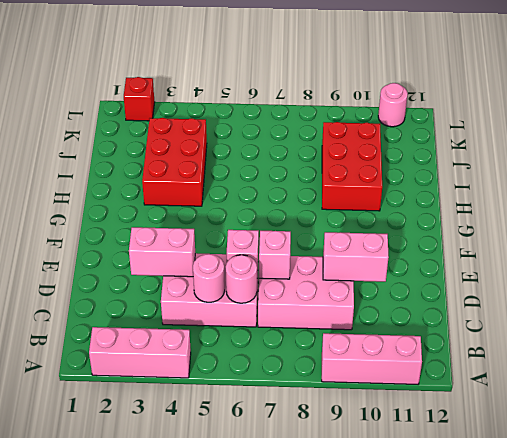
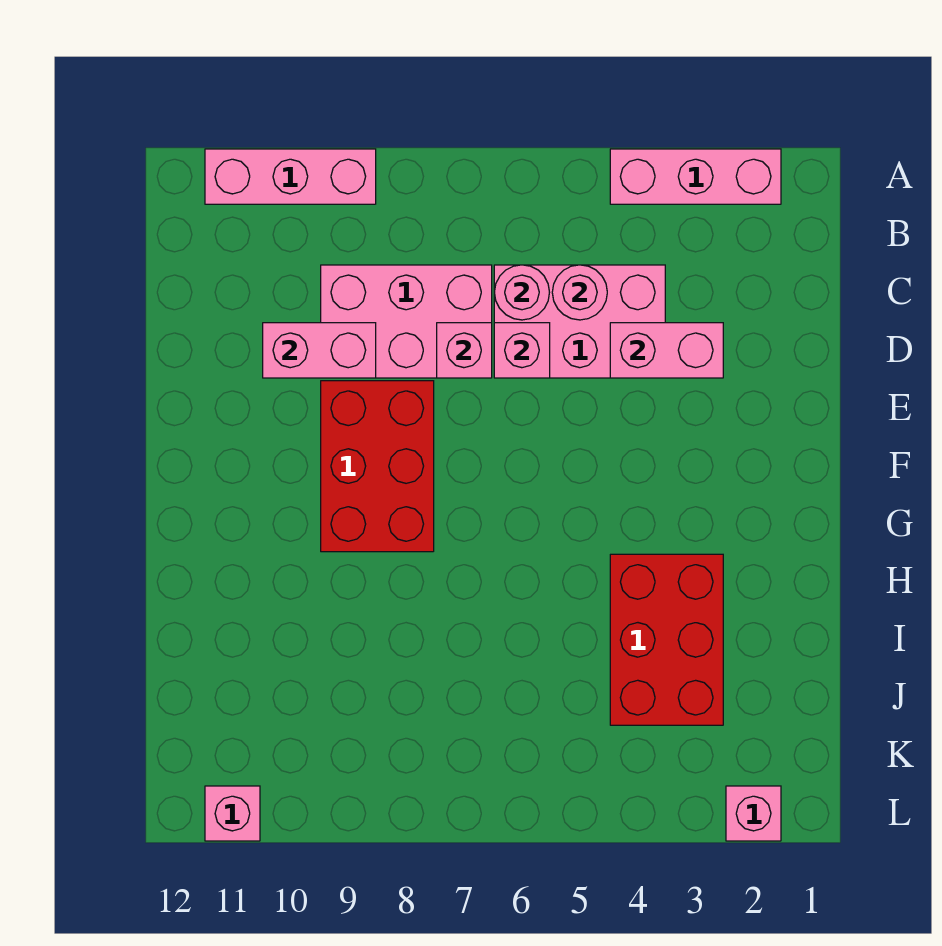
red brick H9:J10 level 1 -> red brick E8:G9 level 1
red brick L2 level 1 -> pink brick L2 level 1
pink round brick L11 level 1 -> pink brick L11 level 1

